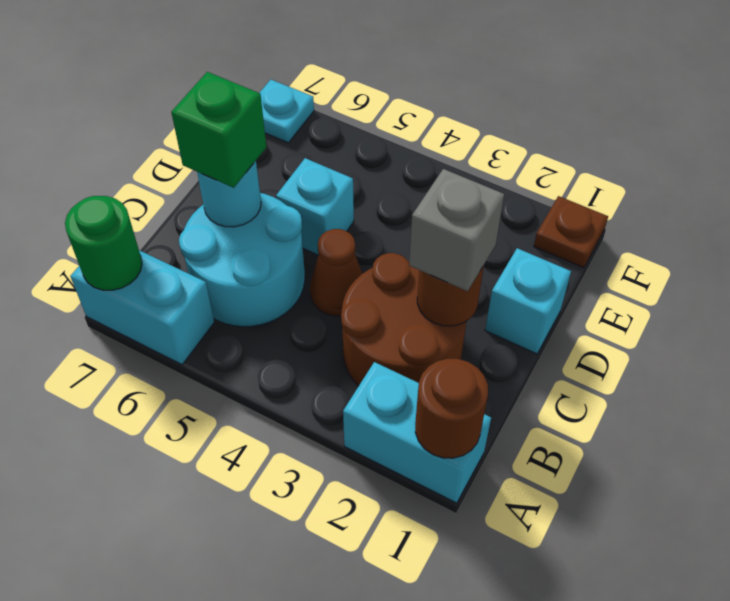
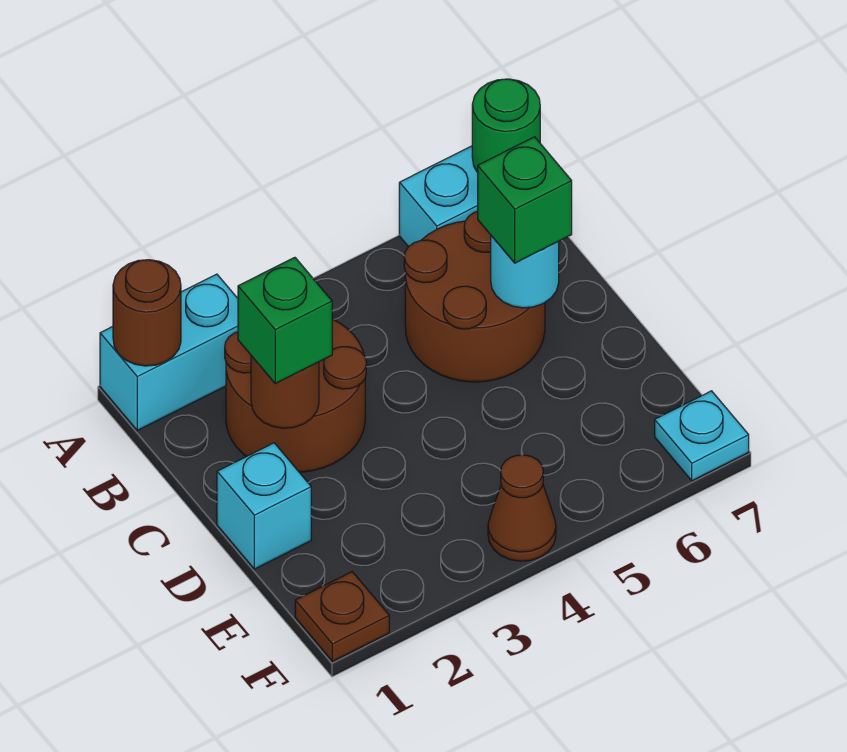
cyan round brick B5:C6 level 1 -> brown round brick B5:C6 level 1
grey brick C2 level 3 -> green brick C2 level 3
brown cone C4 level 1 -> brown cone F4 level 1
cyan brick D5 level 1 -> none

